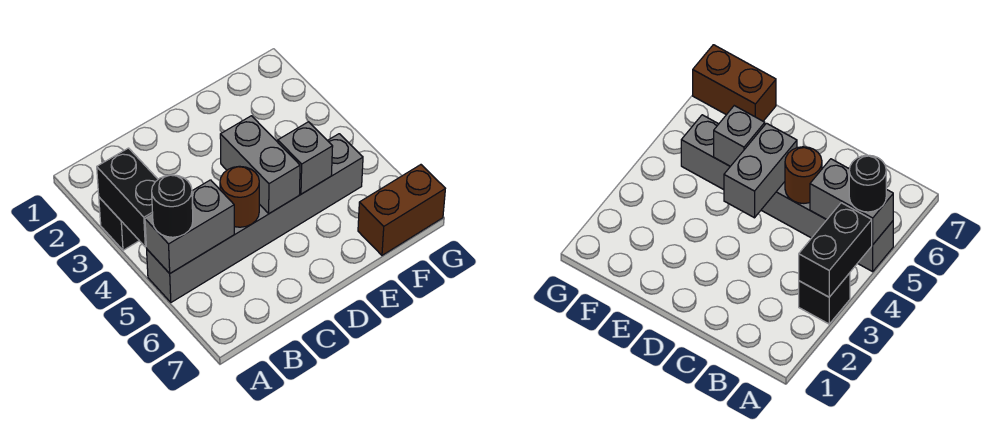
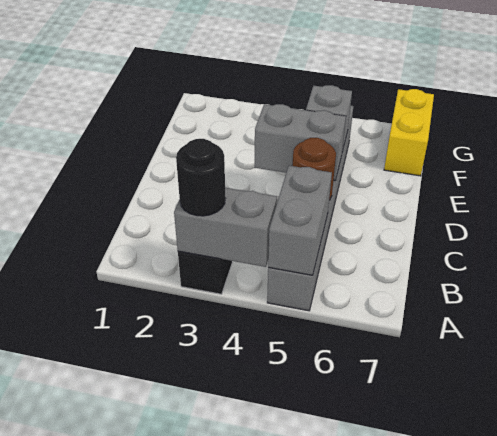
black brick A3:A4 level 2 -> grey brick A3:A4 level 2
black round brick A5 level 3 -> black round brick A3 level 3
brown brick F7:G7 level 1 -> yellow brick F7:G7 level 1

